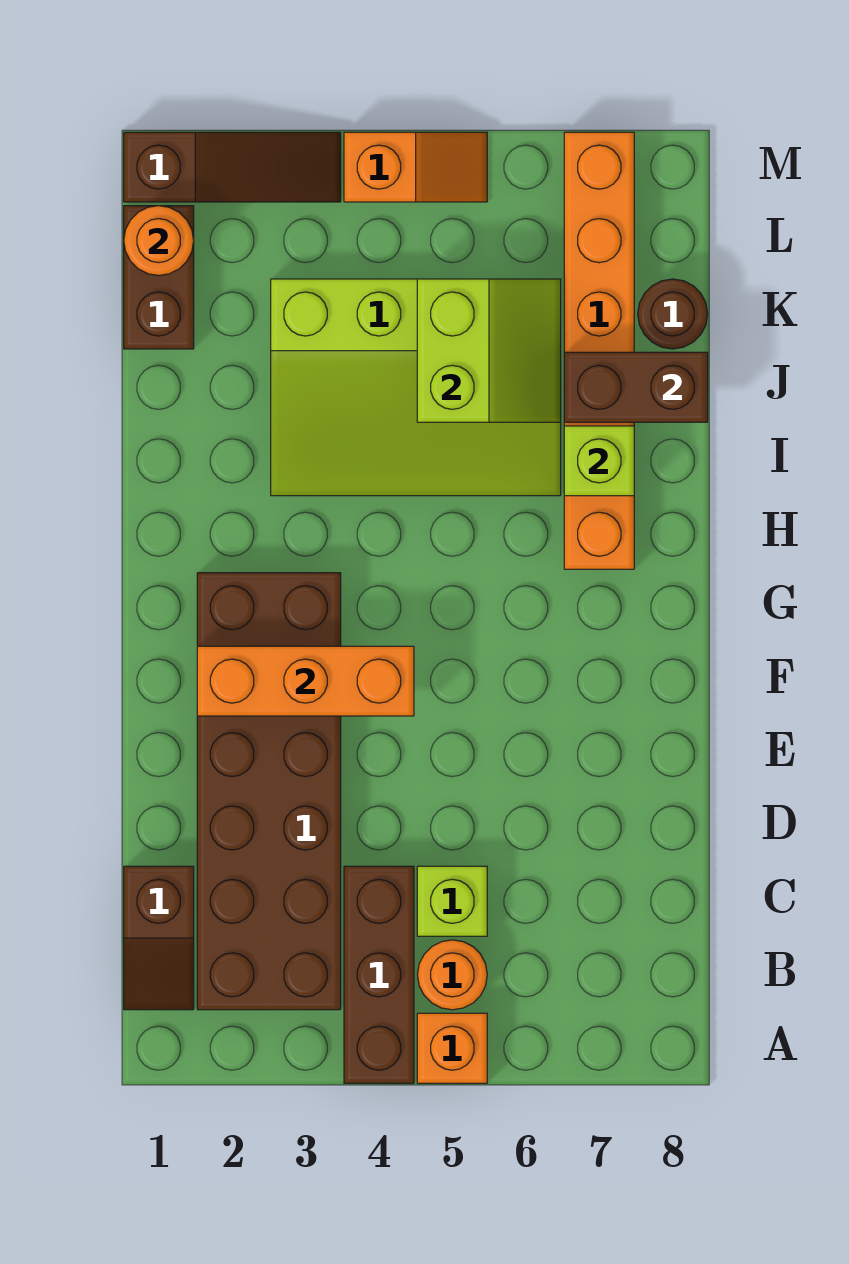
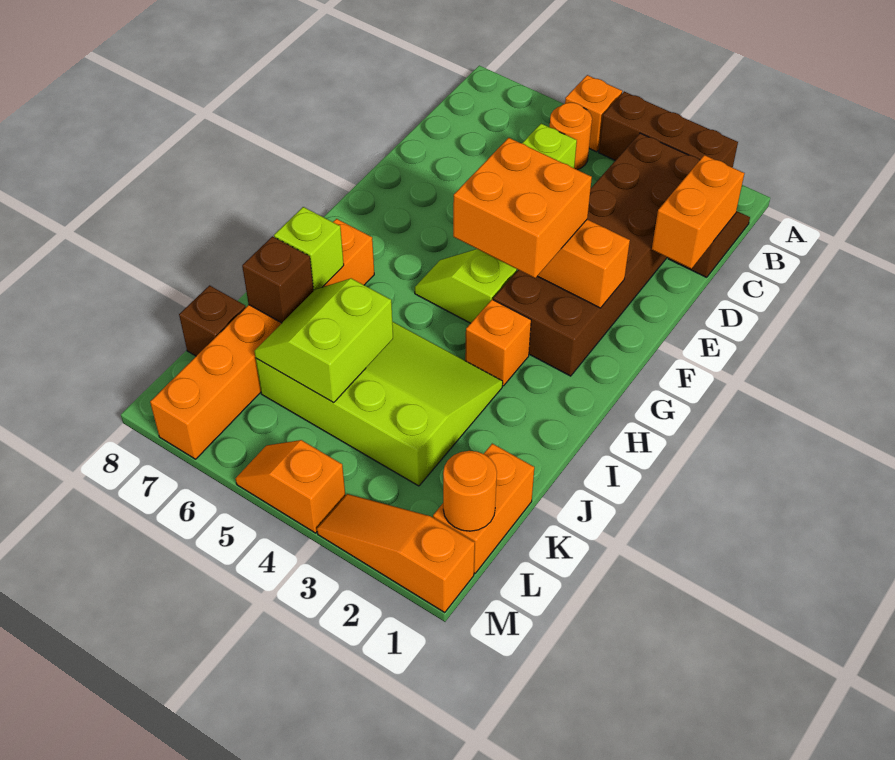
brown brick A4:C4 level 1 -> brown brick A2:A4 level 1
none -> orange brick C1:D1 level 2
none -> orange brick F3:G4 level 3
none -> lime slope G4:G5 level 1 top 4
none -> orange brick H3 level 1
brown brick J7:J8 level 2 -> brown brick J7 level 2
brown brick K1:L1 level 1 -> orange brick K1:L1 level 1
brown round brick K8 level 1 -> brown brick K8 level 1
brown slope M1:M3 level 1 top 1 -> orange slope M1:M3 level 1 top 1

